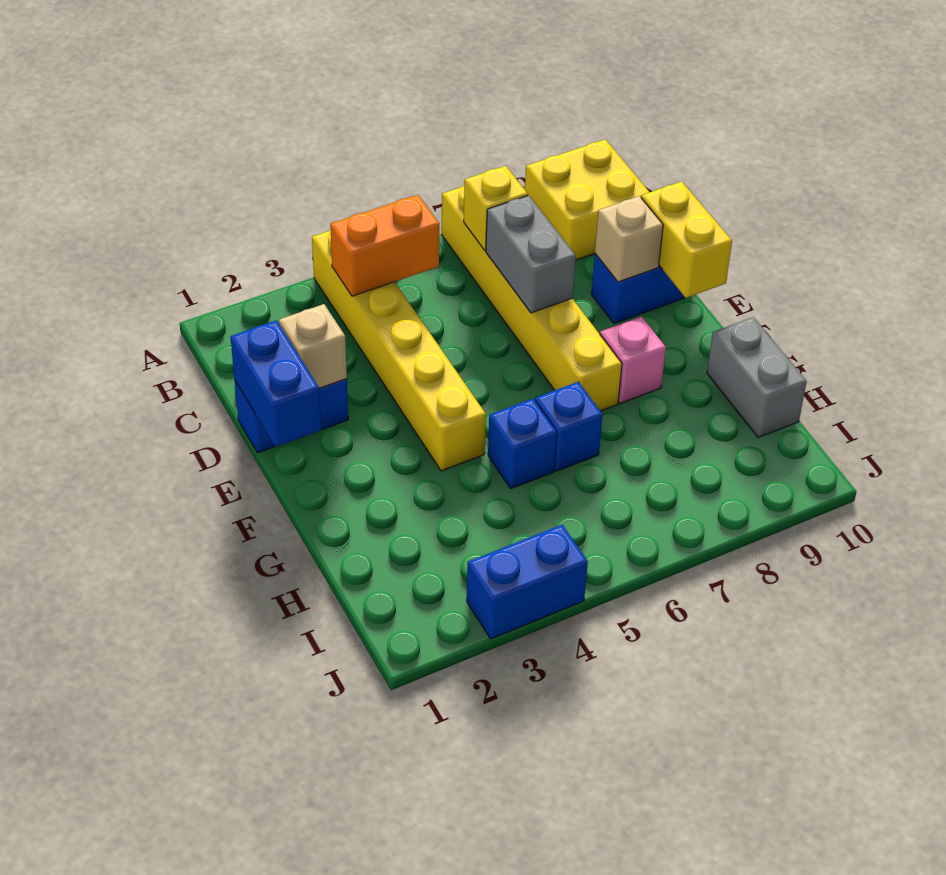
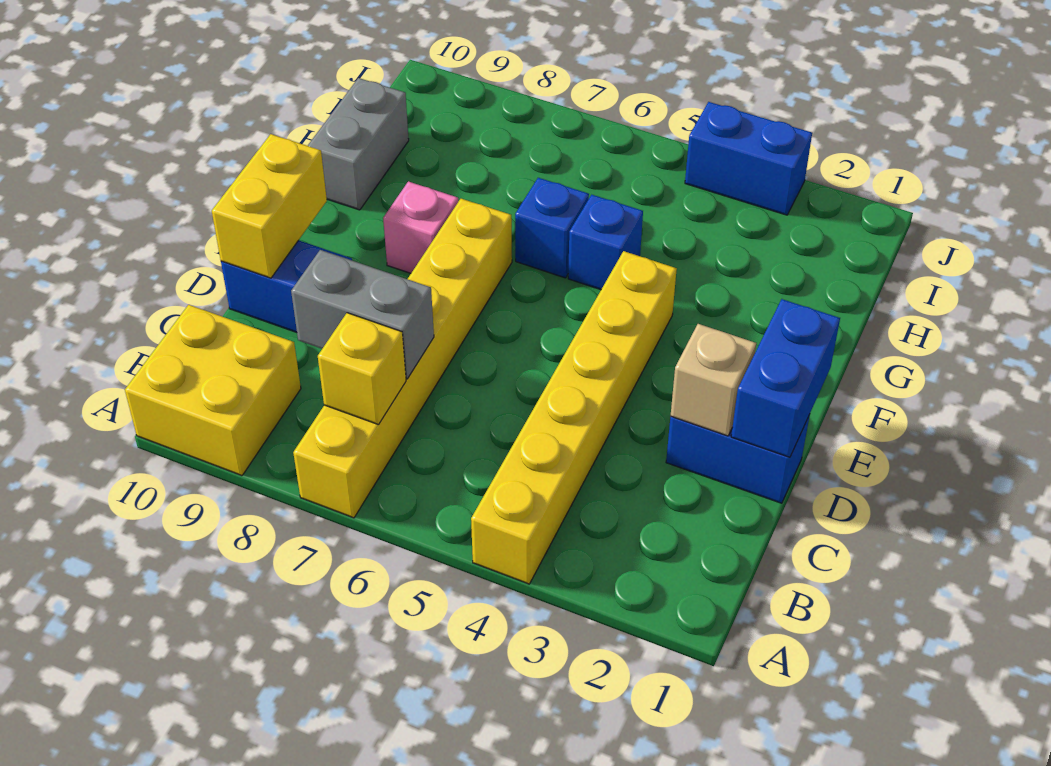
orange brick B4:B5 level 2 -> none
grey brick C7:D7 level 2 -> grey brick C7:C8 level 2
tan brick D9 level 2 -> none

